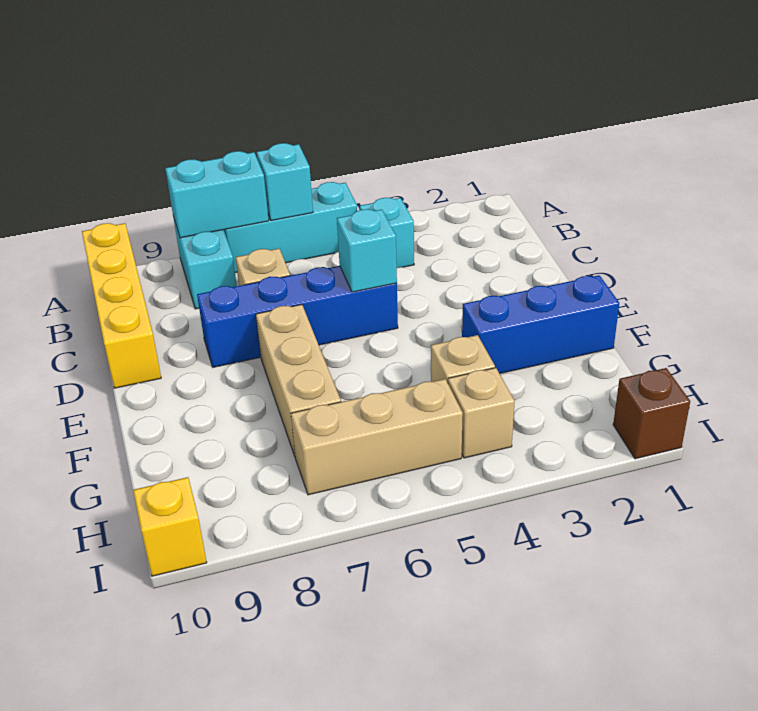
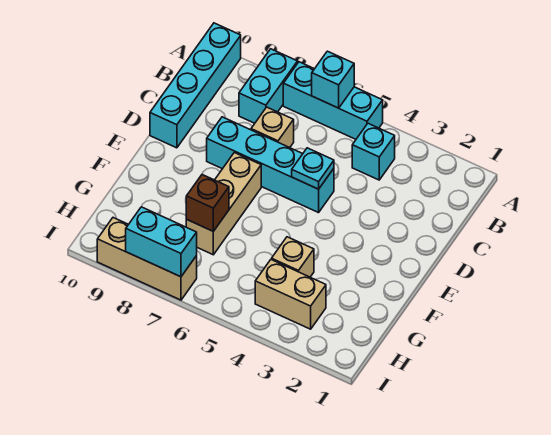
cyan brick A7:A8 level 2 -> cyan brick I7:I8 level 2
yellow brick A10:D10 level 1 -> cyan brick A10:D10 level 1
blue brick D5:D8 level 1 -> cyan brick D5:D8 level 1
cyan brick D5 level 2 -> cyan plate D5 level 2
blue brick F1:F3 level 1 -> none
tan brick H4 level 1 -> tan brick H3:H4 level 1
tan brick H5:H7 level 1 -> tan brick I7:I9 level 1
brown brick I1 level 1 -> brown brick G7 level 2
yellow brick I10 level 1 -> none

